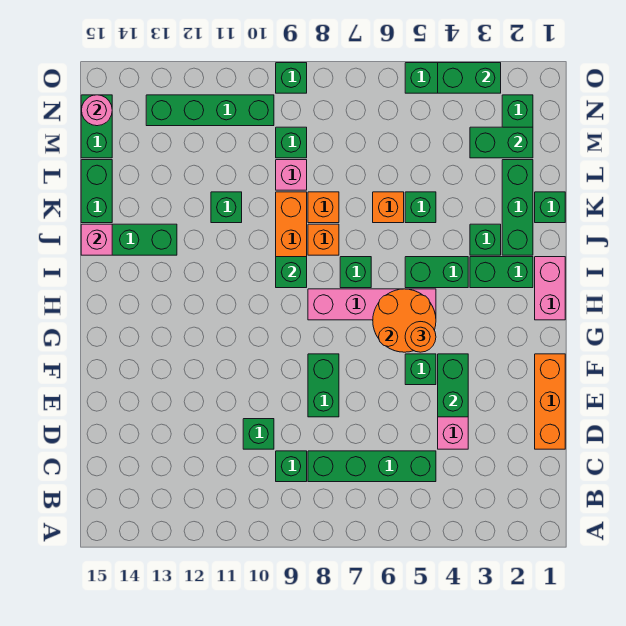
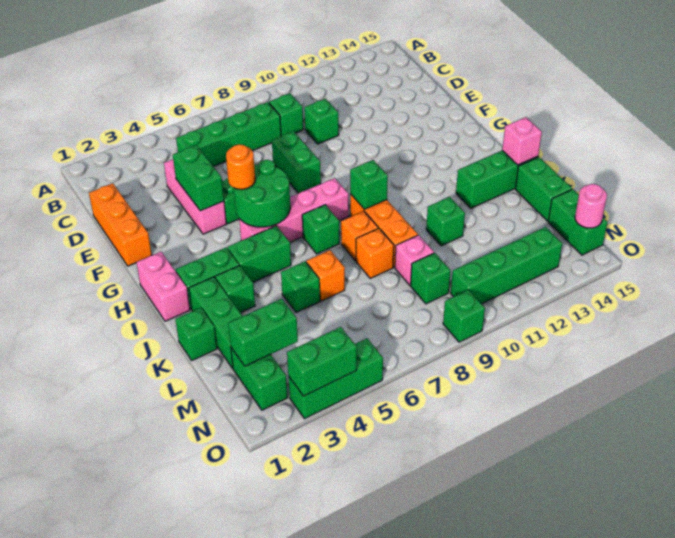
orange round brick G5:H6 level 2 -> green round brick G5:H6 level 2

